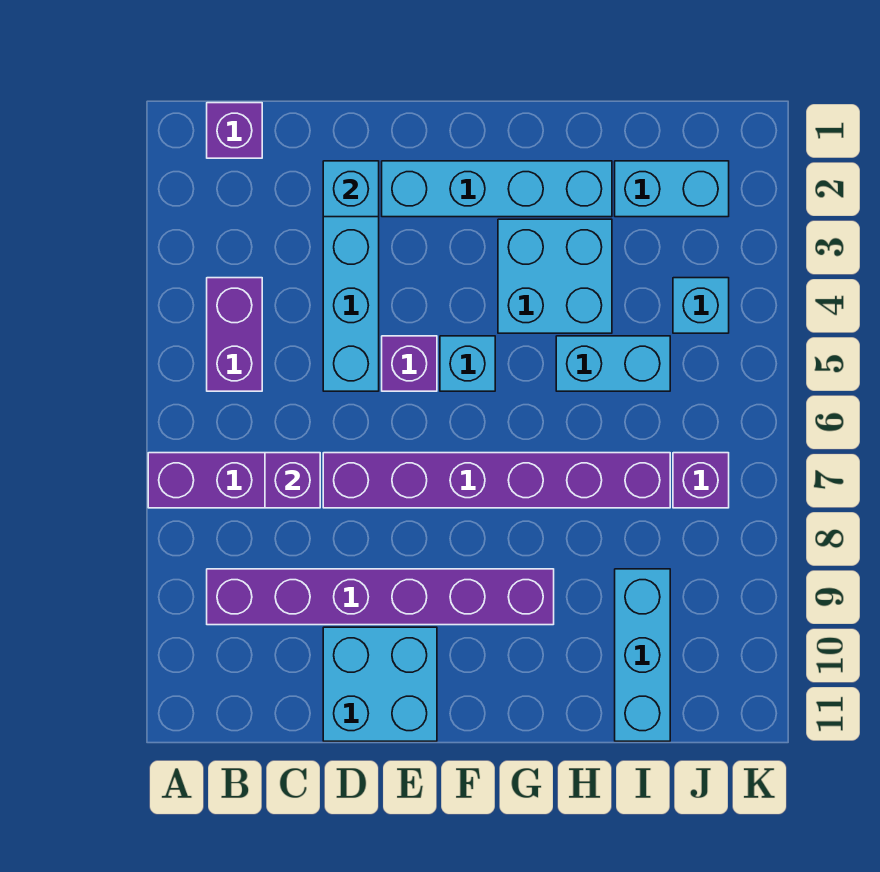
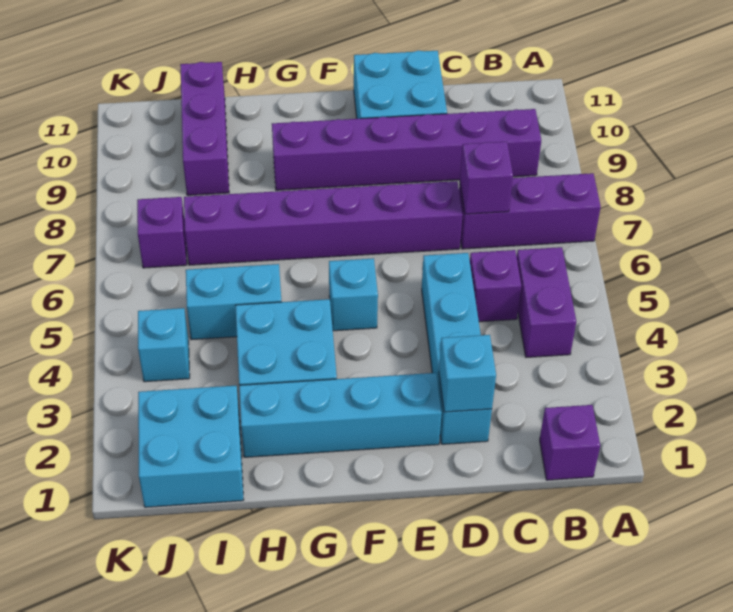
purple brick E5 level 1 -> purple brick C5 level 1
cyan brick I2:J2 level 1 -> cyan brick I1:J2 level 1
cyan brick I9:I11 level 1 -> purple brick I9:I11 level 1

